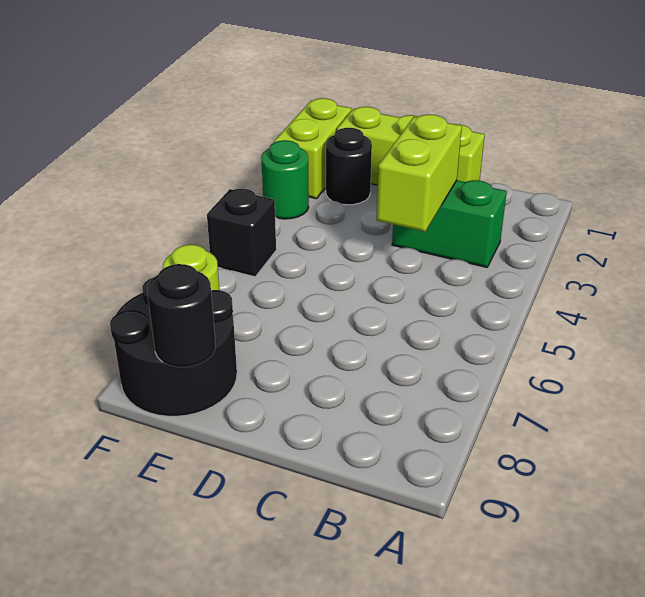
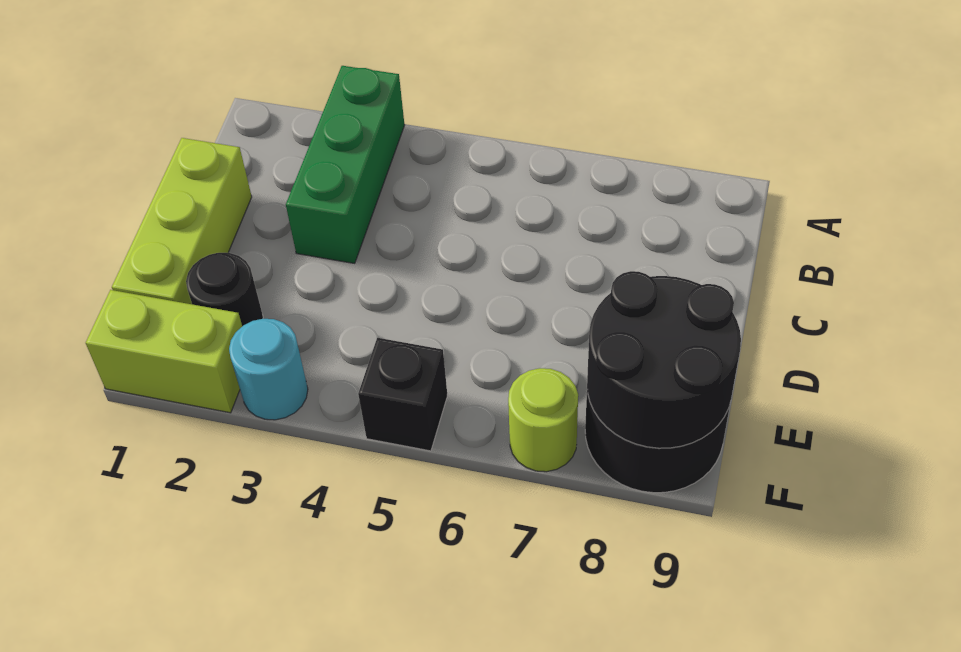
green brick B3:C3 level 1 -> green brick A3:C3 level 1
lime brick C3:C4 level 2 -> none
black round brick E9 level 2 -> black round brick E8:F9 level 2
green round brick F3 level 1 -> cyan round brick F3 level 1

